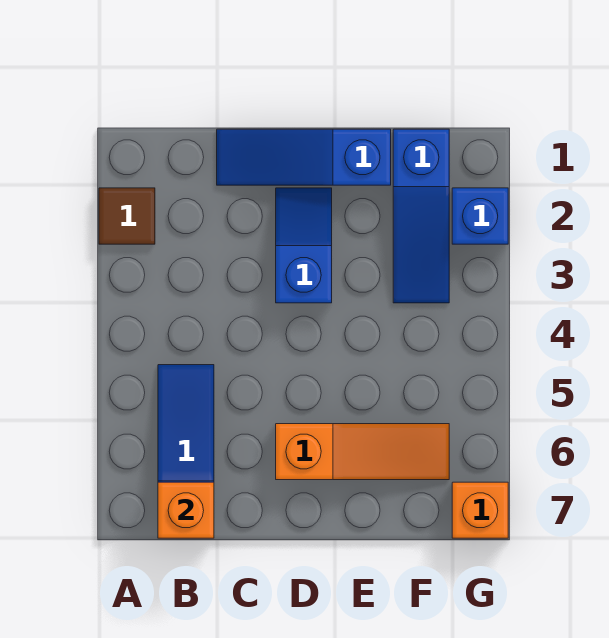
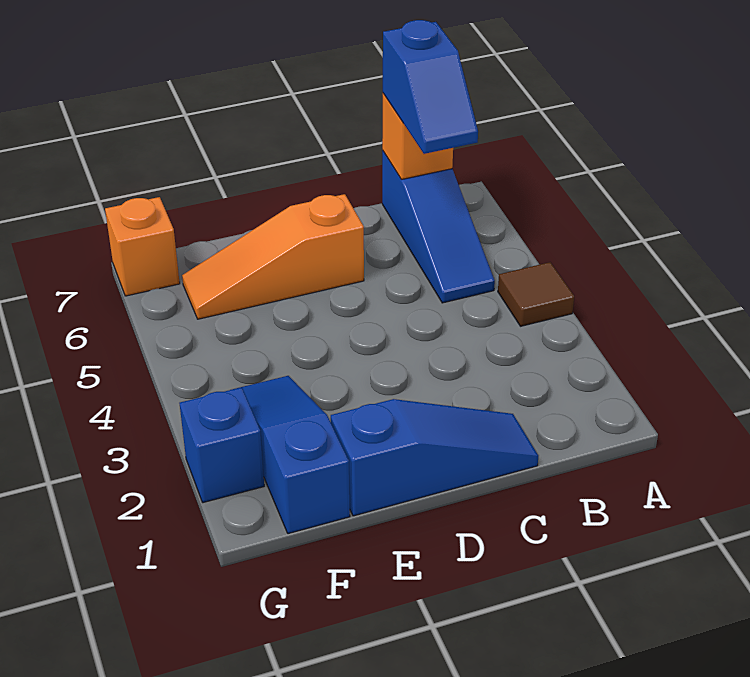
brown tile A2 level 1 -> brown tile A4 level 1
blue slope D2:D3 level 1 top 3 -> blue slope B6:B7 level 3 top 7

